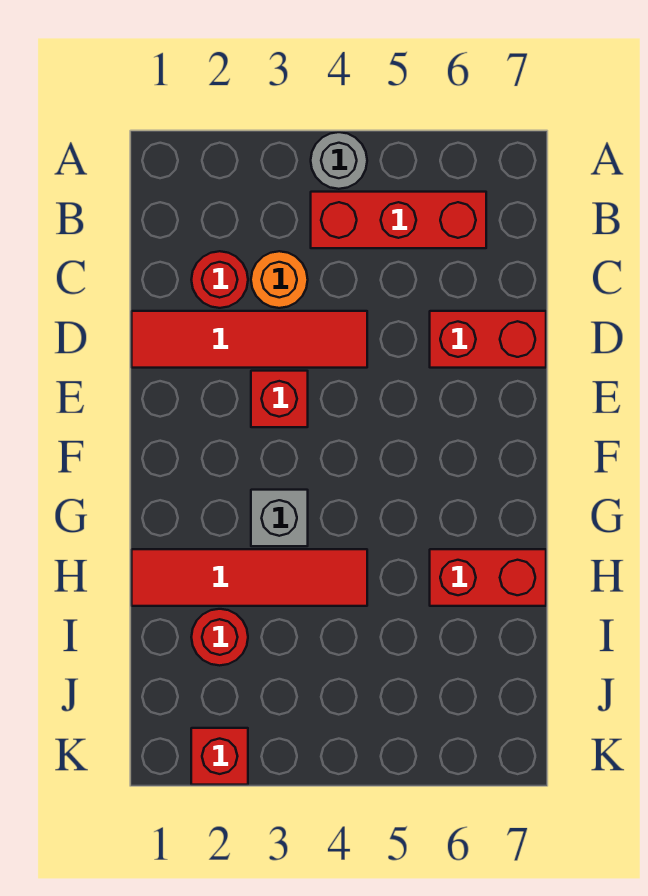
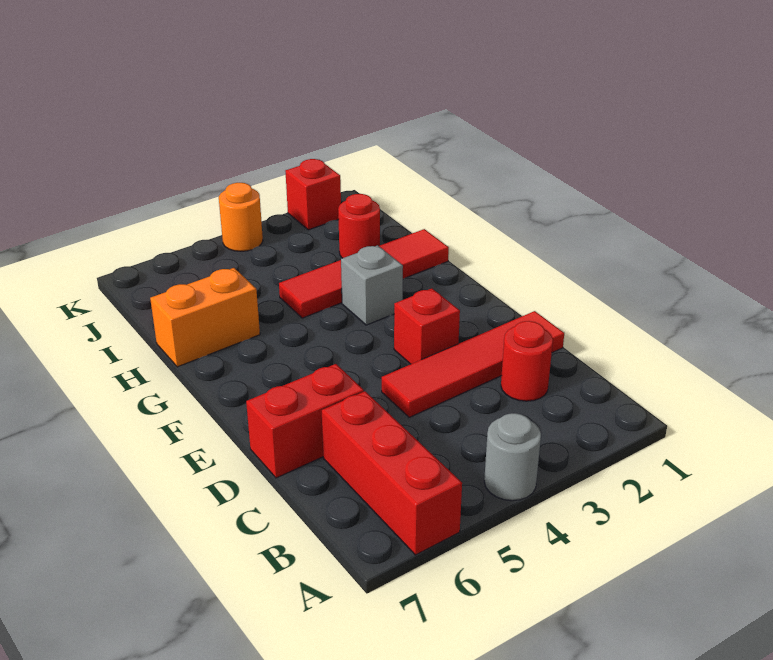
red brick B4:B6 level 1 -> red brick A6:C6 level 1
orange round brick C3 level 1 -> orange round brick K4 level 1
red brick H6:H7 level 1 -> orange brick H6:H7 level 1

